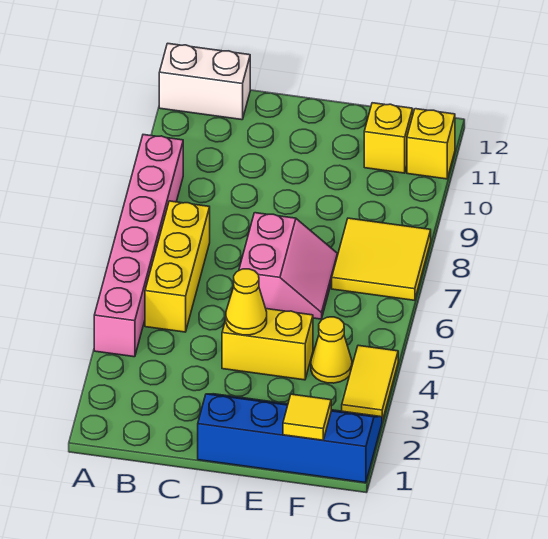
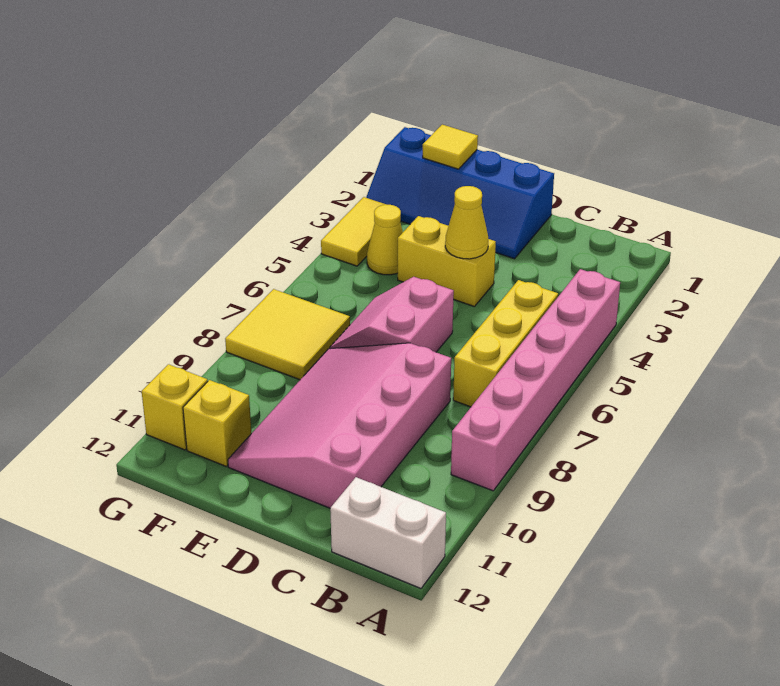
none -> pink slope C8:E11 level 1 top C

